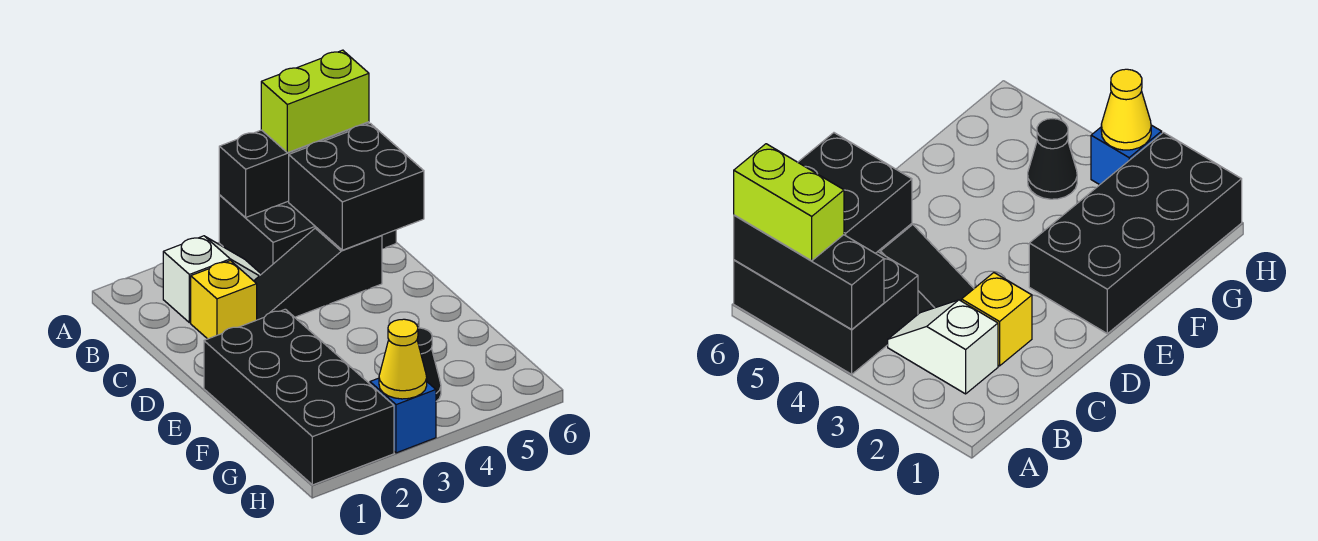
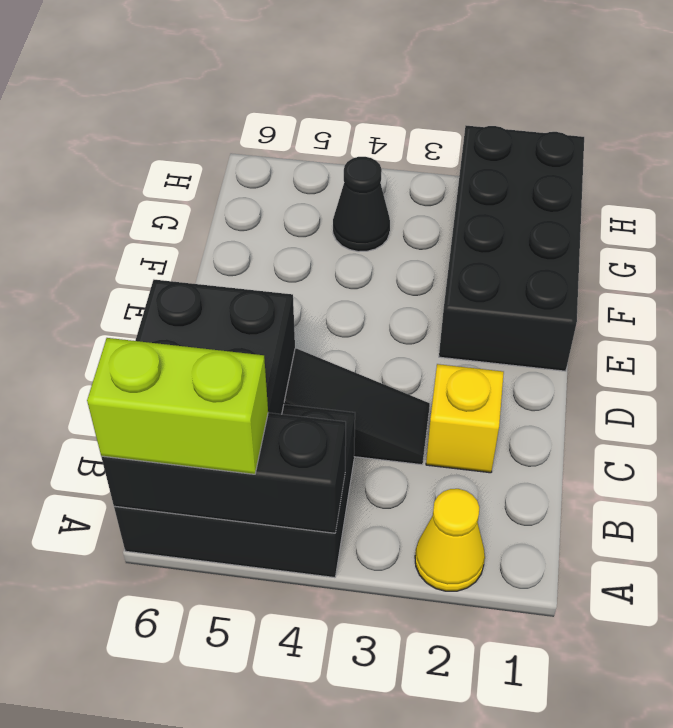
white slope B2:B3 level 1 top 2 -> none
blue brick H3 level 1 -> none
yellow cone H3 level 2 -> yellow cone A2 level 1

